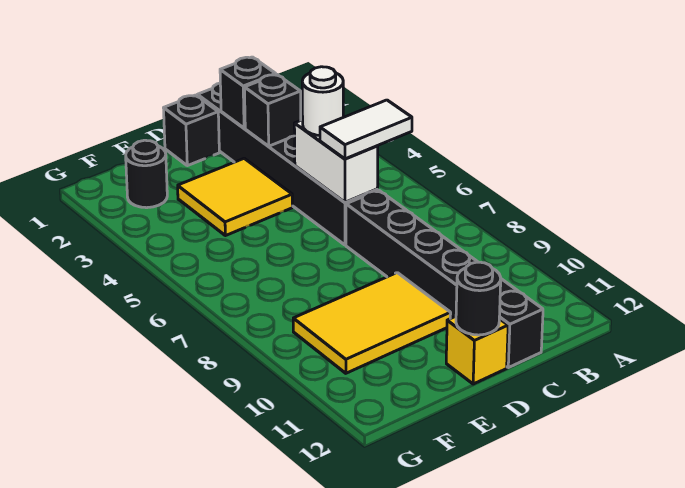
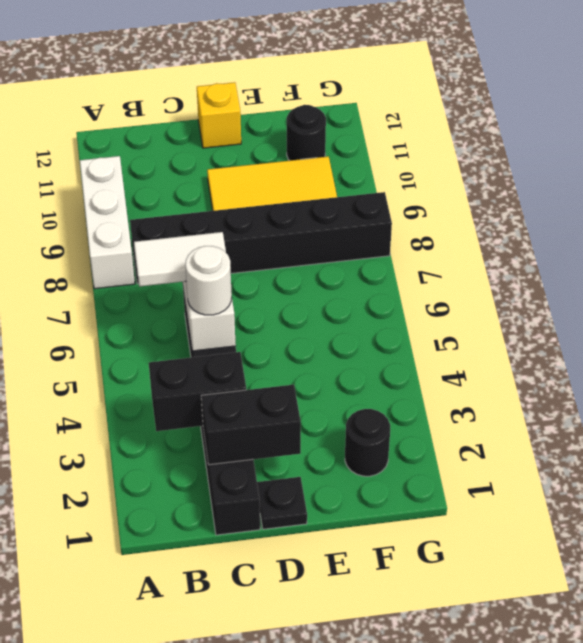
none -> white brick A8:A10 level 1
black brick C2 level 2 -> black brick C2:D2 level 2
black brick C3 level 2 -> black brick B3:C3 level 2
black brick C7:C12 level 1 -> black brick B8:G8 level 1
black brick D1 level 1 -> black plate D1 level 1
yellow tile D3:E4 level 1 -> none
black round brick D12 level 2 -> black round brick F11 level 1

